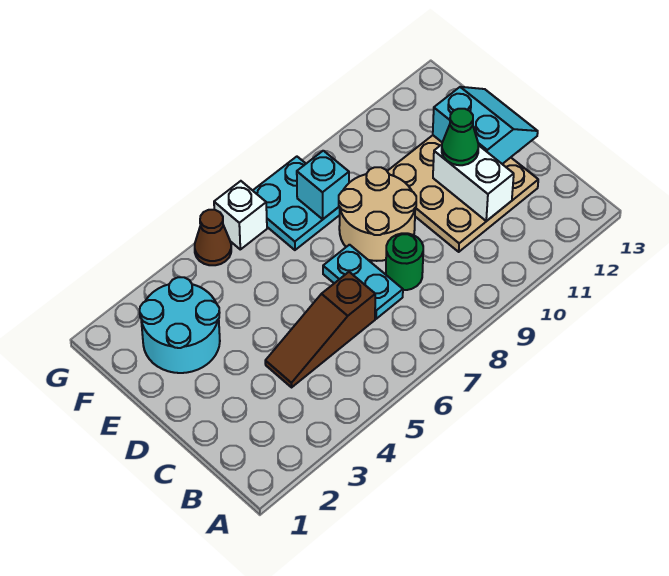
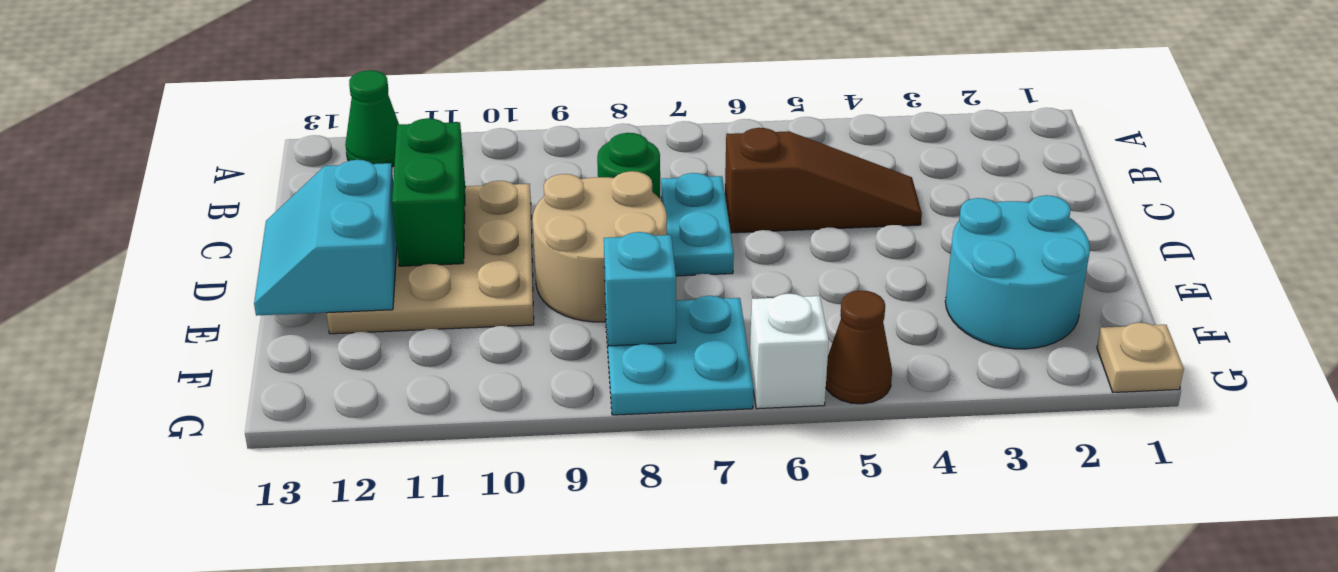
white brick C11:D11 level 2 -> green brick C11:D11 level 2
green cone D11 level 3 -> green cone A12 level 1
none -> tan plate G1 level 1

